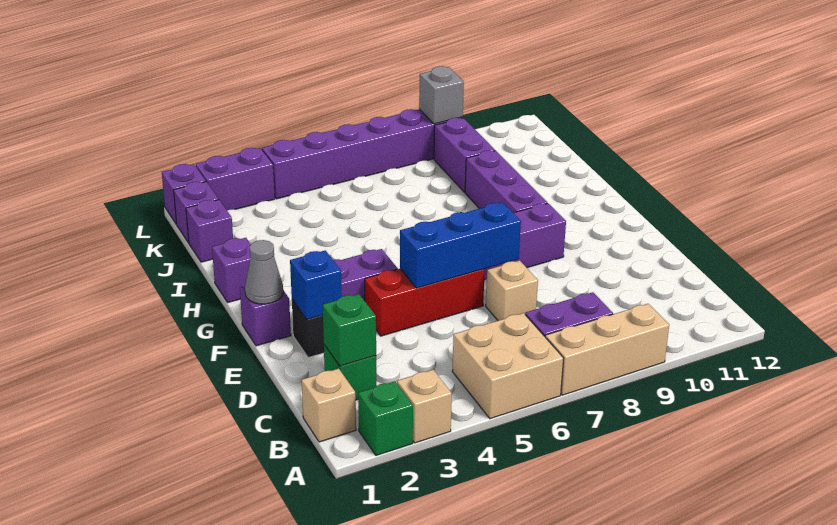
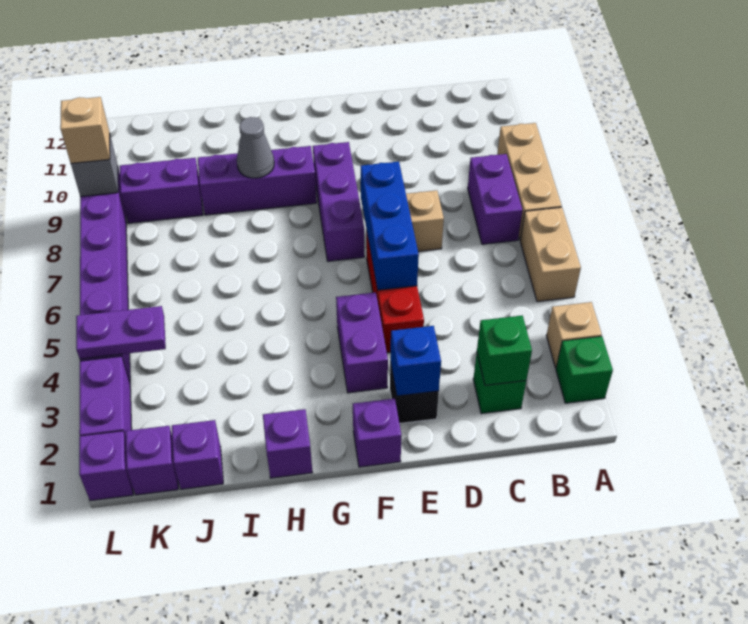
tan brick A5:B6 level 1 -> tan brick A5:A6 level 1
tan brick B1 level 1 -> tan brick L9 level 3
grey cone F1 level 2 -> grey cone H9 level 2
none -> purple plate K4:L4 level 2

